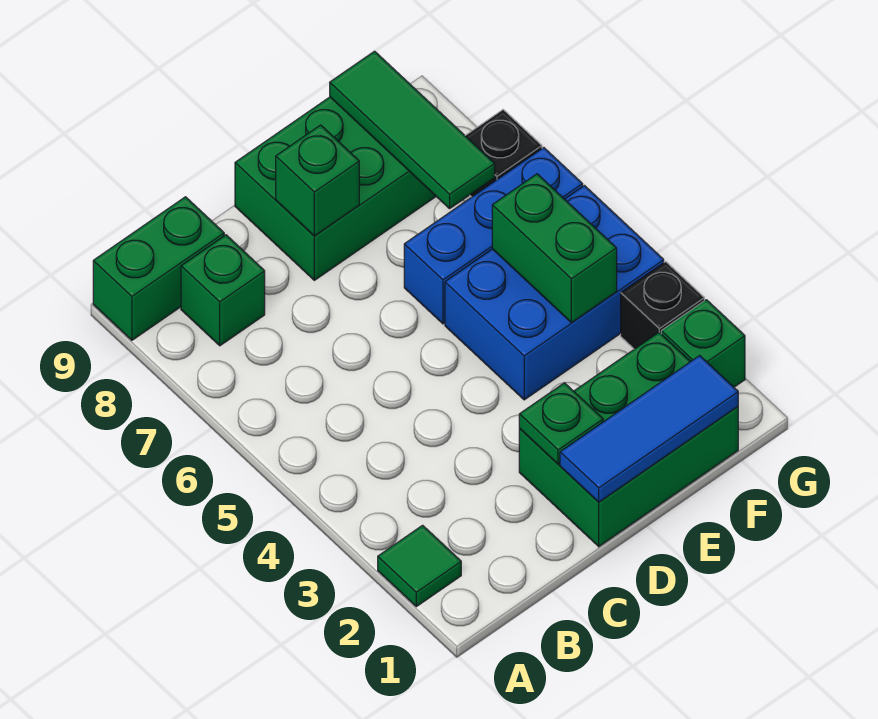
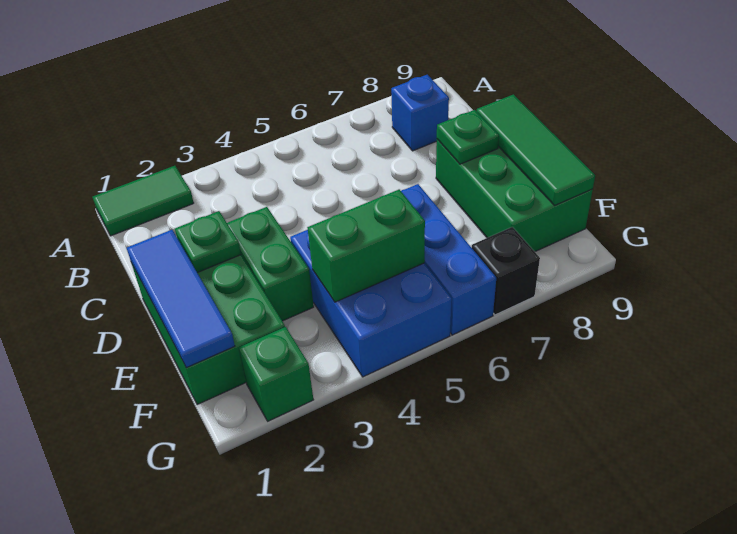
green tile A2 level 1 -> green tile A1:A2 level 1
green brick A9:B9 level 1 -> green brick D3:E3 level 1
green brick B8 level 1 -> blue brick B8 level 1
green brick D8 level 2 -> green plate D8 level 2
green tile F7:F9 level 2 -> green tile D9:F9 level 2
black brick G3 level 1 -> none

